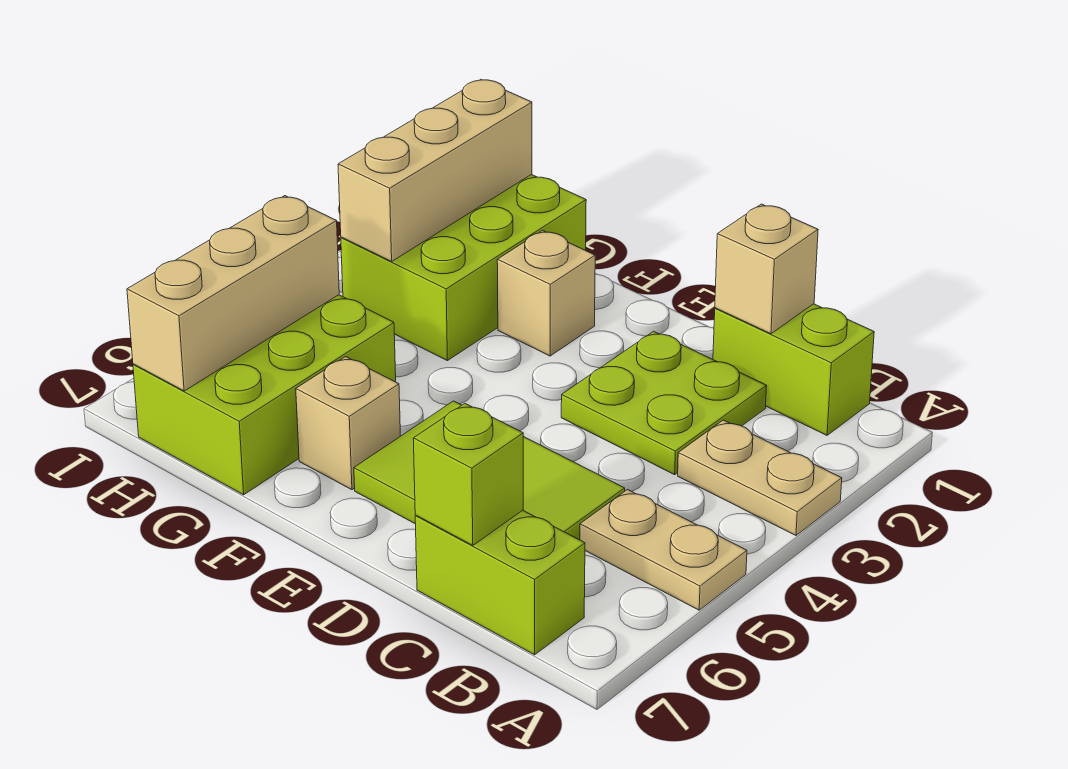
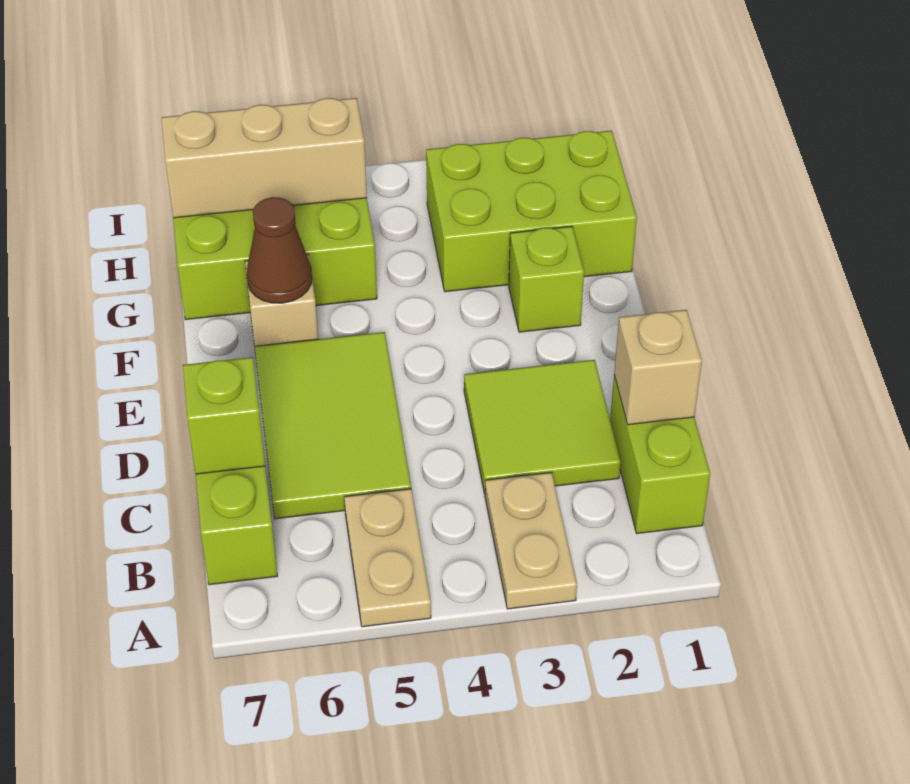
lime plate C2:D3 level 1 -> lime tile C2:D3 level 1
tan brick F2 level 1 -> lime brick F2 level 1
none -> brown cone F6 level 2
tan brick H1:H3 level 2 -> none

